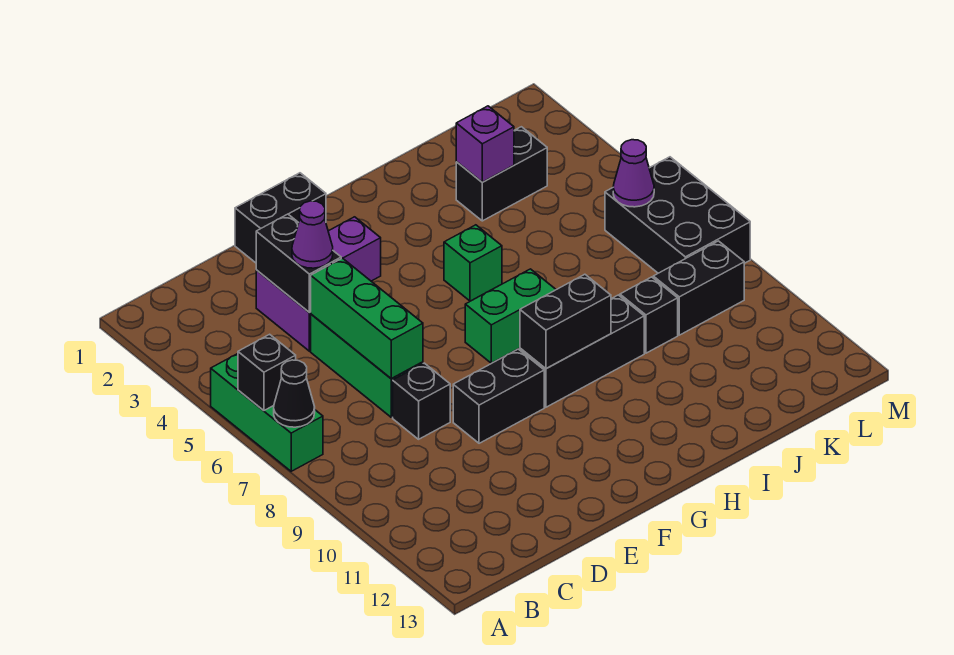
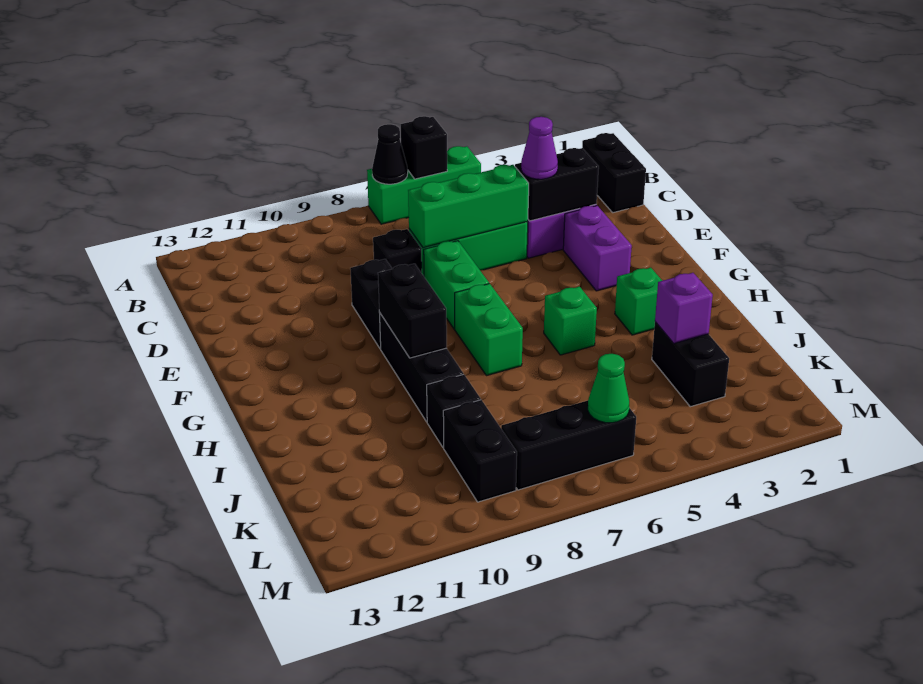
black brick E1:F1 level 1 -> black brick B1:C1 level 1
none -> green brick E7:F7 level 1
none -> green brick H3 level 1
black brick L6:M8 level 1 -> black brick L6:L8 level 1
purple cone L6 level 2 -> green cone L6 level 2

